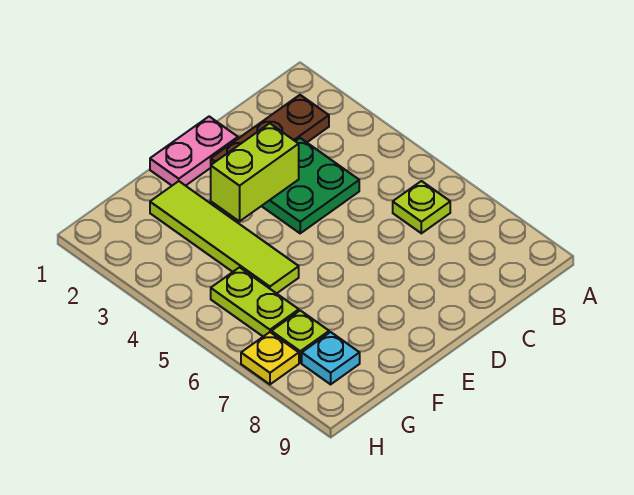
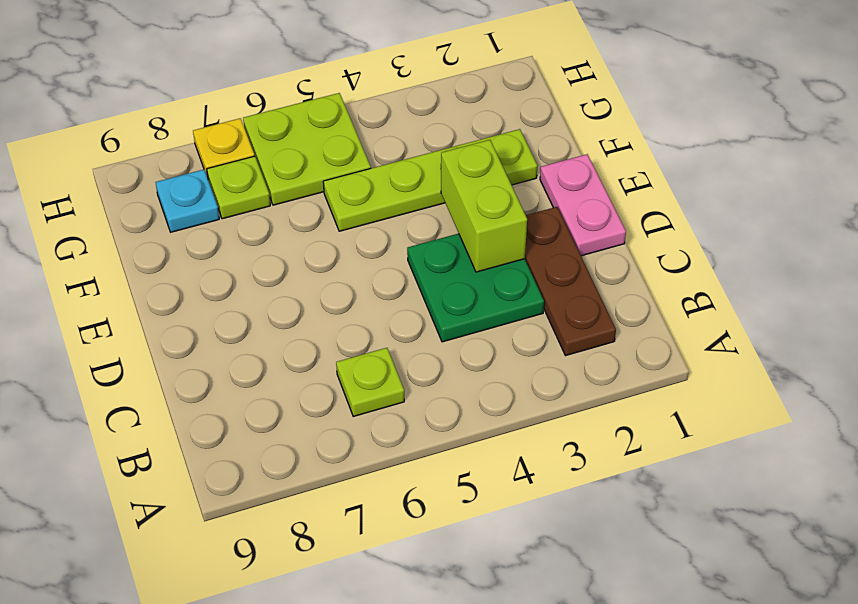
lime tile F2:F5 level 1 -> lime plate F2:F5 level 1
lime plate G5:G6 level 1 -> lime plate G5:H6 level 1

